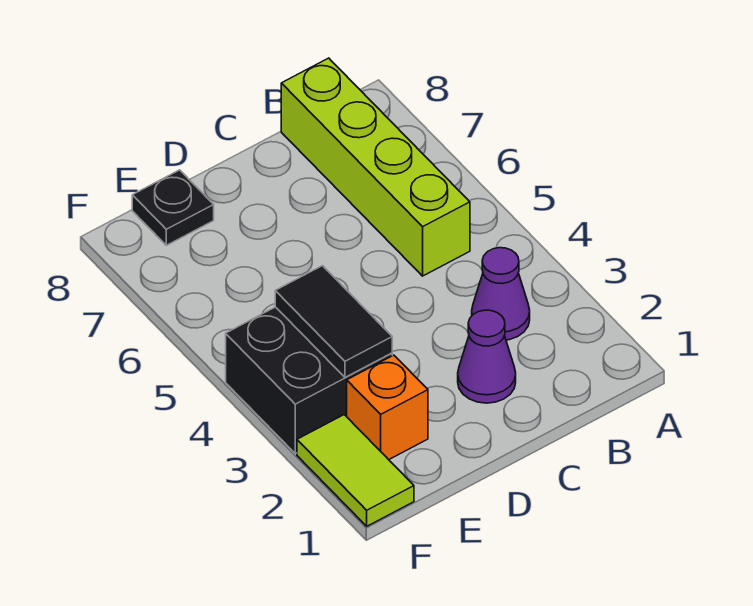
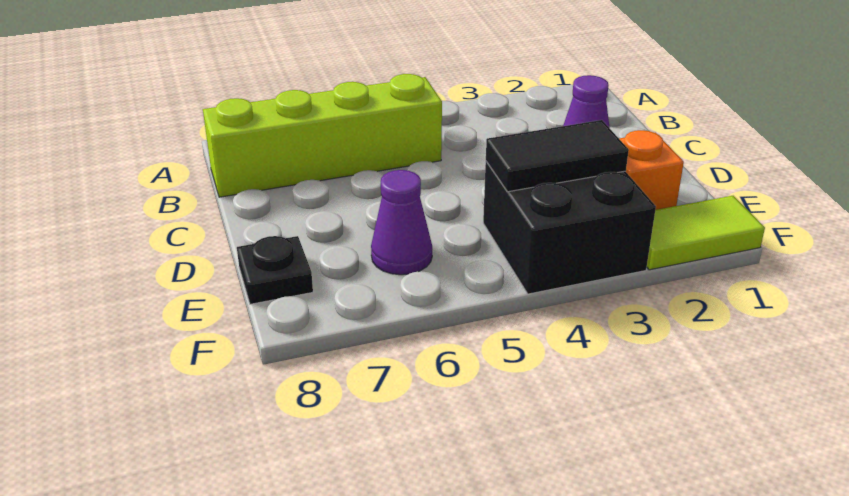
purple cone B3 level 1 -> purple cone E6 level 1

